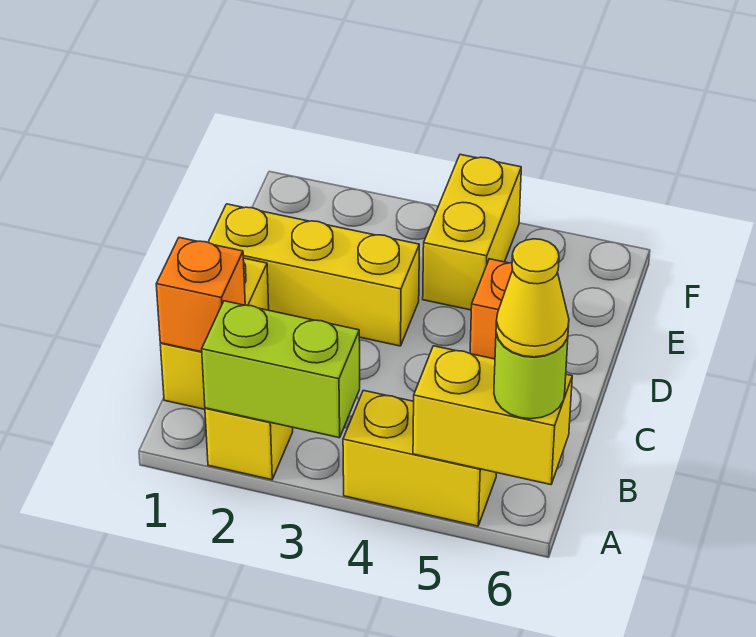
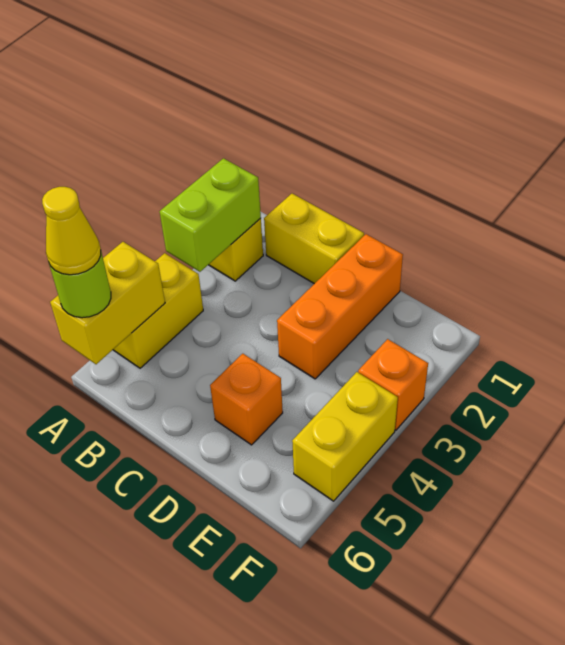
orange brick B1 level 2 -> orange brick F3 level 1
yellow brick D1:D3 level 1 -> orange brick D1:D3 level 1
yellow brick E4:F4 level 1 -> yellow brick F4:F5 level 1

